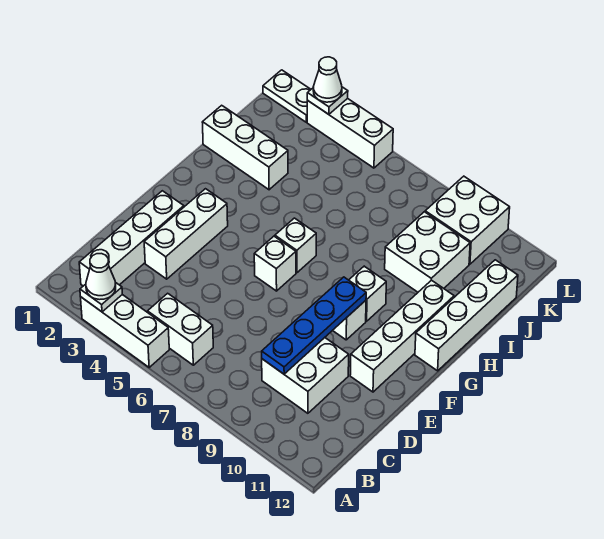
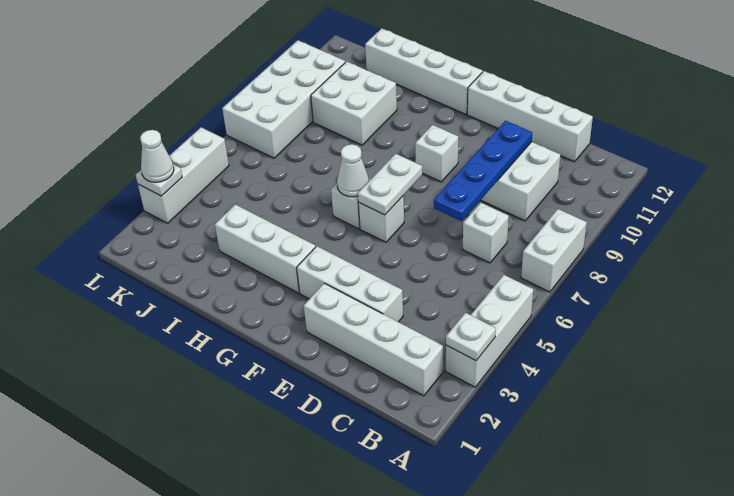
white cone A3 level 3 -> white cone G6 level 2
white brick B5:B6 level 1 -> white brick A7:A8 level 1
blue plate C9:F9 level 2 -> blue plate D7:D10 level 2
white brick E11:H11 level 1 -> white brick C12:F12 level 1
white brick G9 level 1 -> white brick C7 level 1
white brick I1:I3 level 1 -> white brick G3:I3 level 1
white brick K9:L10 level 1 -> white brick K7:L10 level 1
white plate L1:L2 level 1 -> white plate F6:F7 level 2

